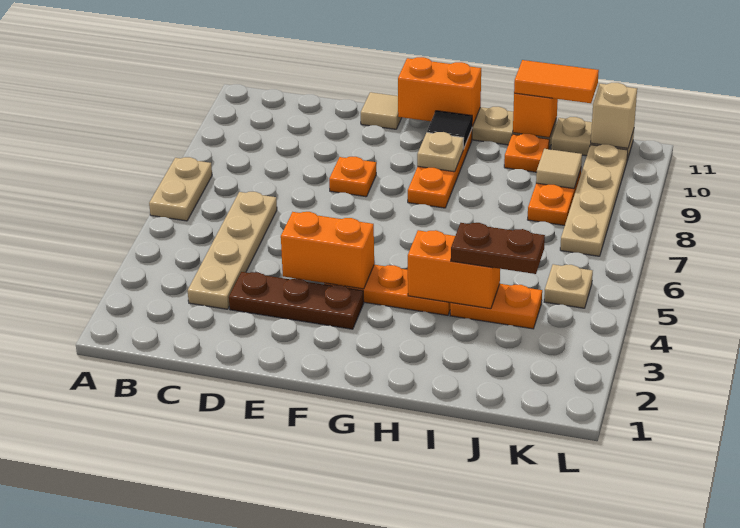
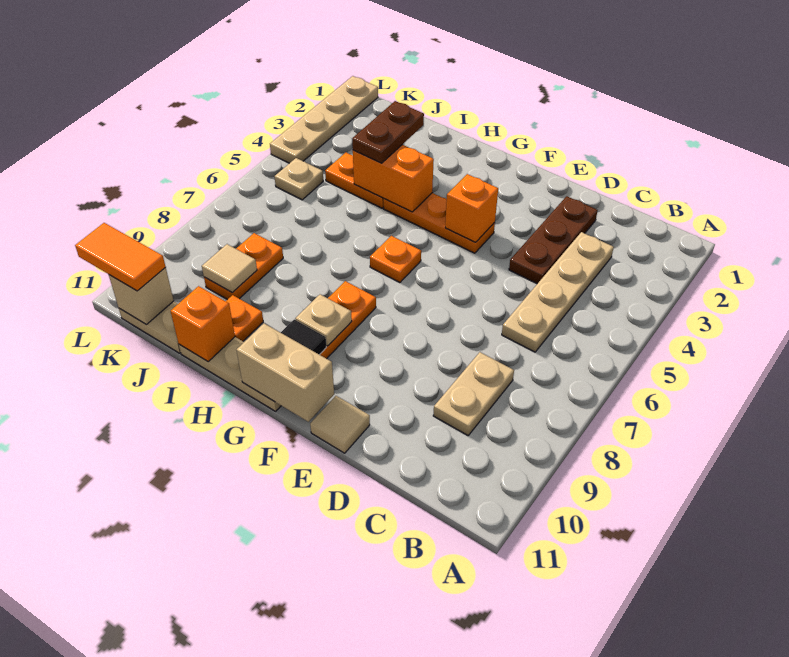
tan plate A6:A7 level 1 -> tan plate C8:C9 level 1
brown plate D3:F3 level 1 -> brown plate D2:D4 level 1
orange brick E4:F4 level 2 -> orange brick F4 level 2
orange plate E8 level 1 -> orange plate G6 level 1
orange brick F11:G11 level 2 -> tan brick F11:G11 level 2
brown plate I4:J4 level 3 -> brown plate I3:I4 level 3
orange tile I11:J11 level 3 -> orange tile K11:L11 level 3
tan plate K7:K10 level 1 -> tan plate L1:L4 level 1

